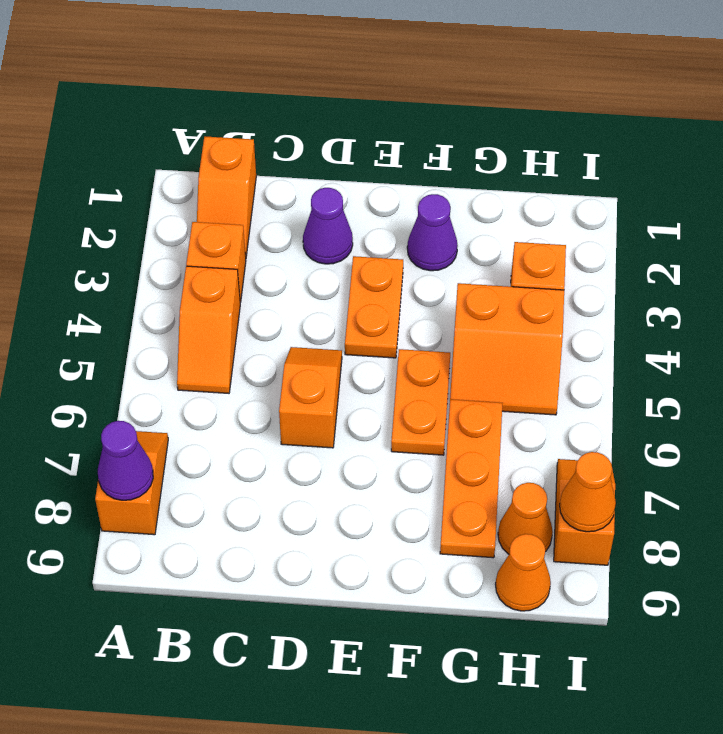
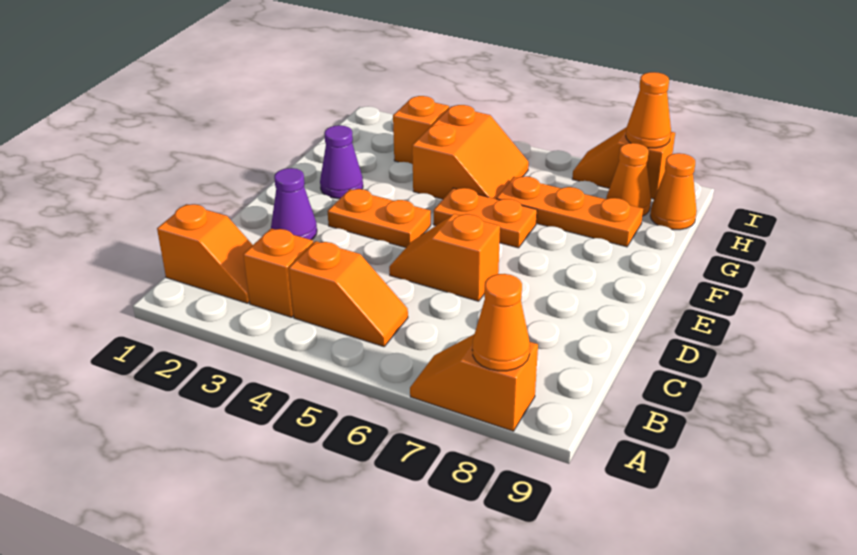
purple cone A8 level 2 -> orange cone A8 level 2

